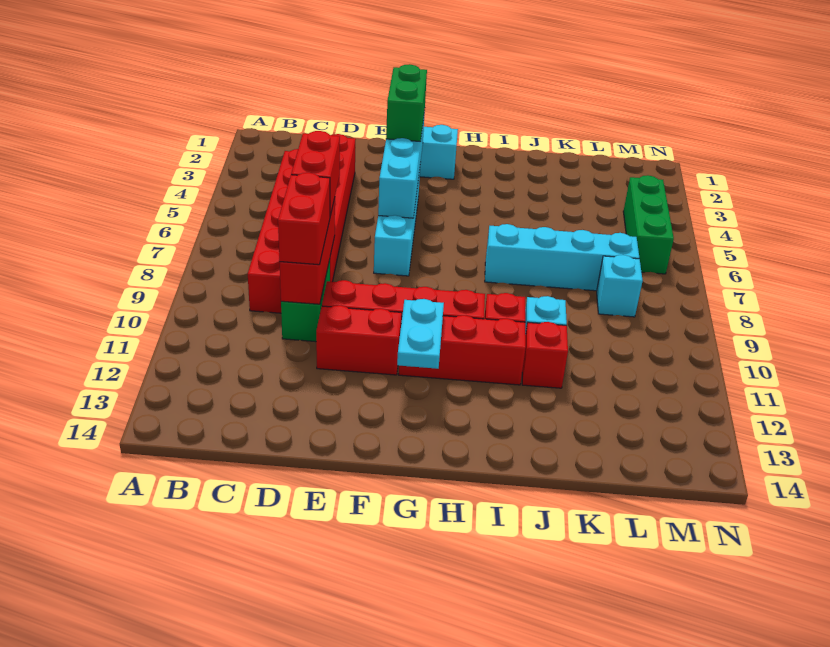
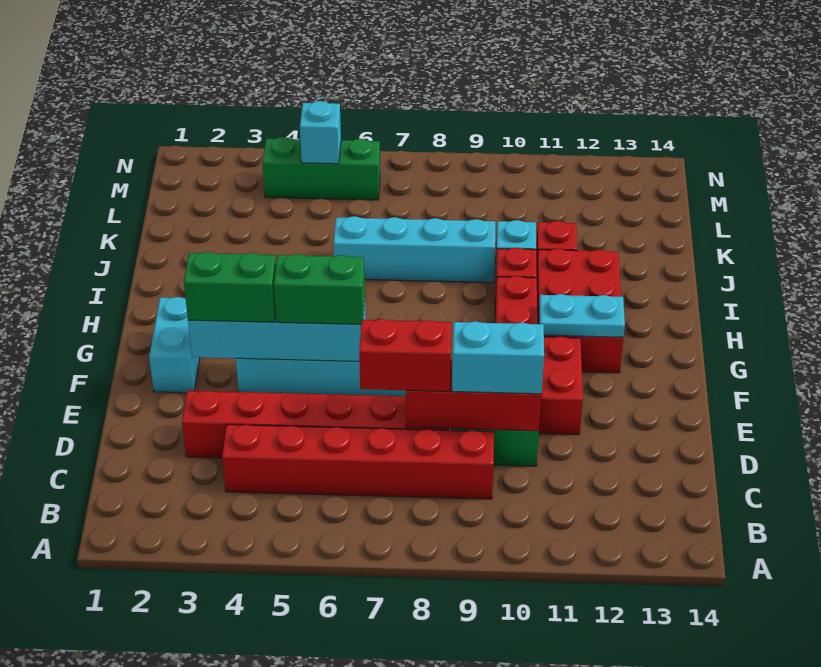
red brick D9:D10 level 3 -> cyan brick D9:D10 level 3
none -> green brick F5:F6 level 3
red brick G11:I11 level 1 -> red brick G11:I12 level 1
cyan brick I7:L7 level 1 -> cyan brick J6:J9 level 1
cyan brick L8 level 1 -> cyan brick M5 level 2

